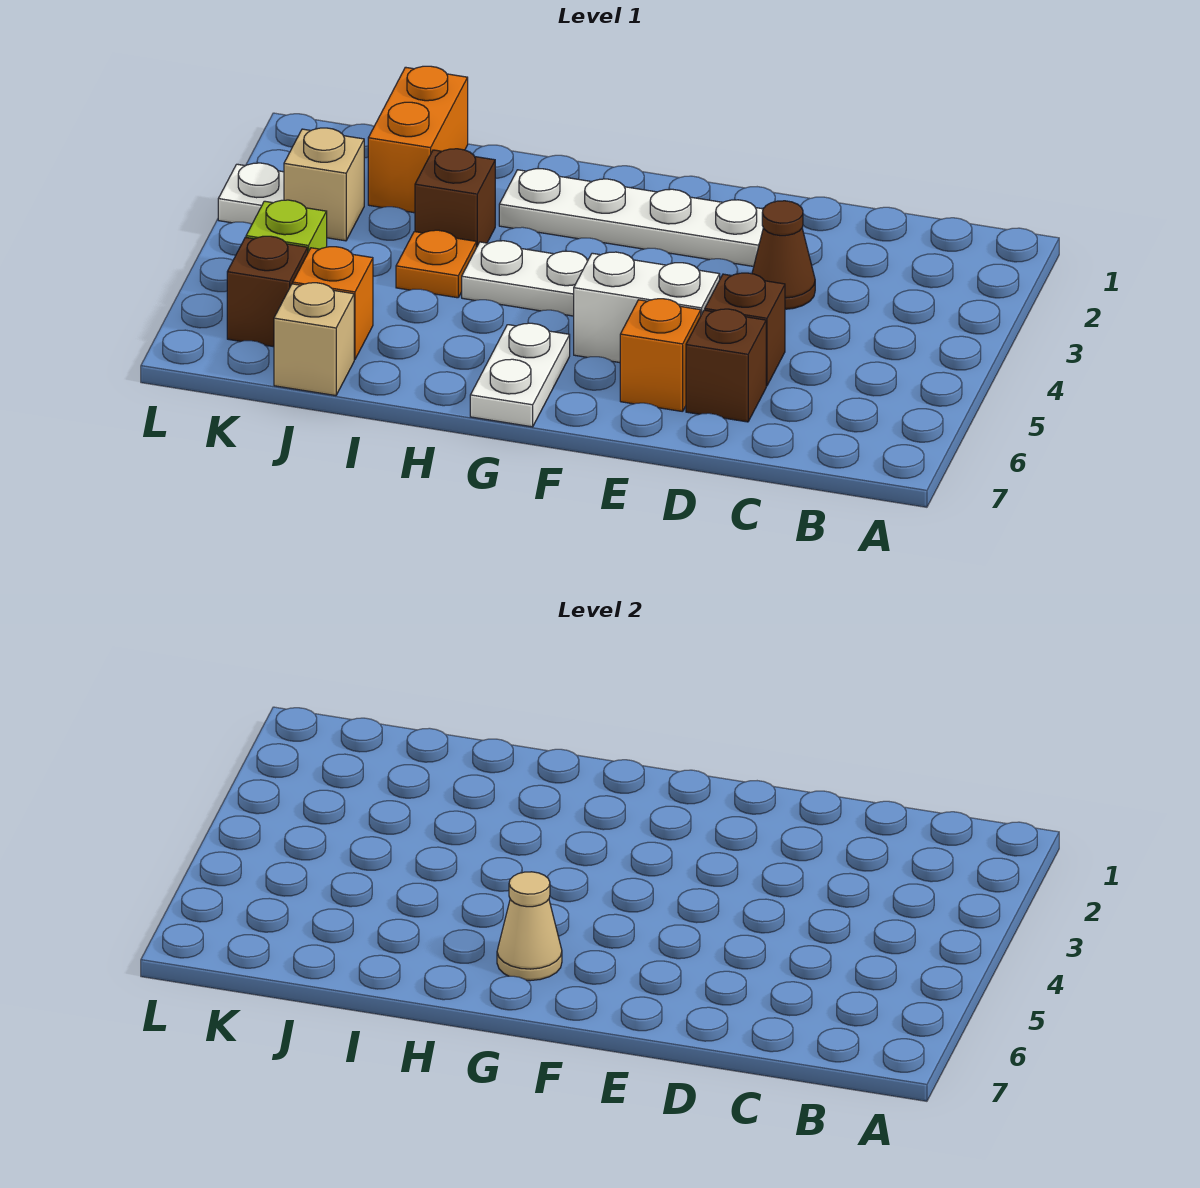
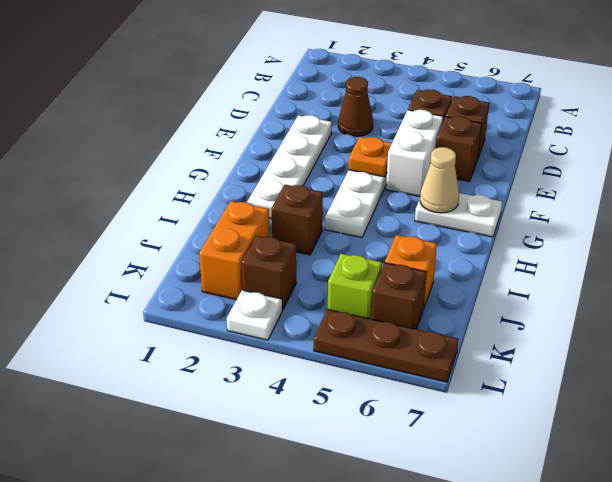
orange brick E6 level 1 -> brown brick E6 level 1
orange plate I4 level 1 -> orange plate F4 level 2
orange brick J1:J2 level 1 -> orange brick J2:K2 level 1
tan brick J7 level 1 -> none
tan brick K3 level 1 -> brown brick K3 level 1
none -> brown plate L5:L7 level 1

